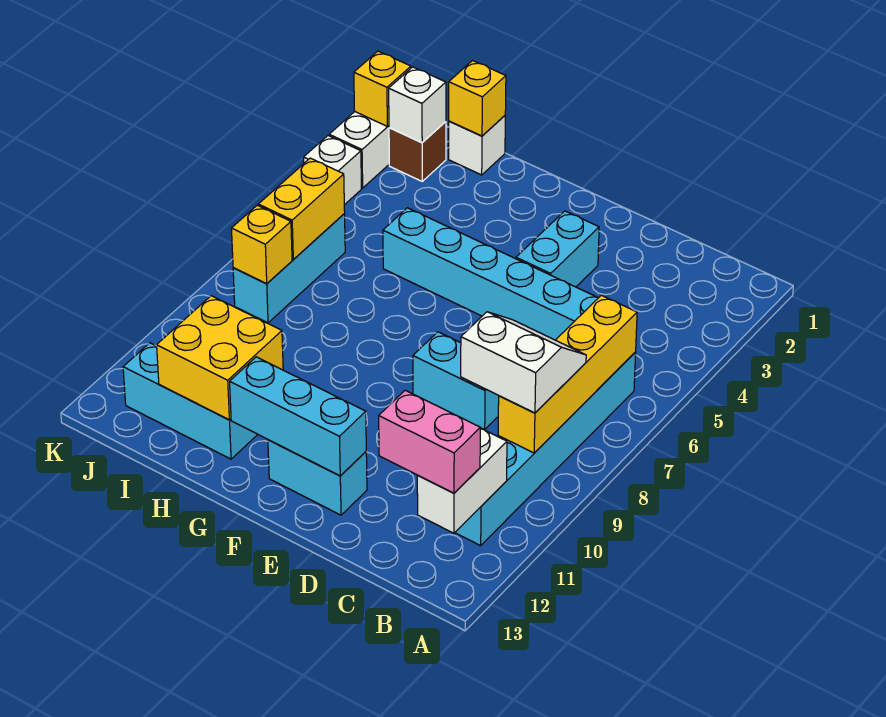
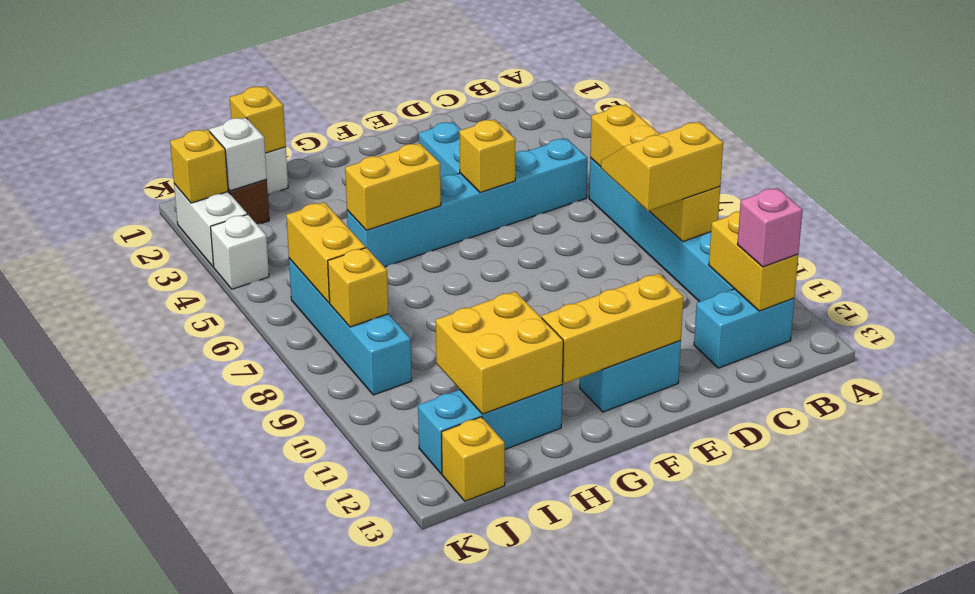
white slope B8:C9 level 3 top 9 -> yellow slope B8:C9 level 3 top 9
white brick B11:B12 level 2 -> yellow brick B11:B12 level 2
pink brick B12:C12 level 3 -> pink brick B12 level 3
cyan brick D8:E8 level 1 -> cyan brick B12:C12 level 1
none -> yellow brick E5 level 2
cyan brick E12:G12 level 2 -> yellow brick E12:G12 level 2
none -> yellow brick G5:H5 level 2
cyan brick J6:J8 level 1 -> cyan brick J6:J9 level 1
none -> yellow brick J13 level 1

